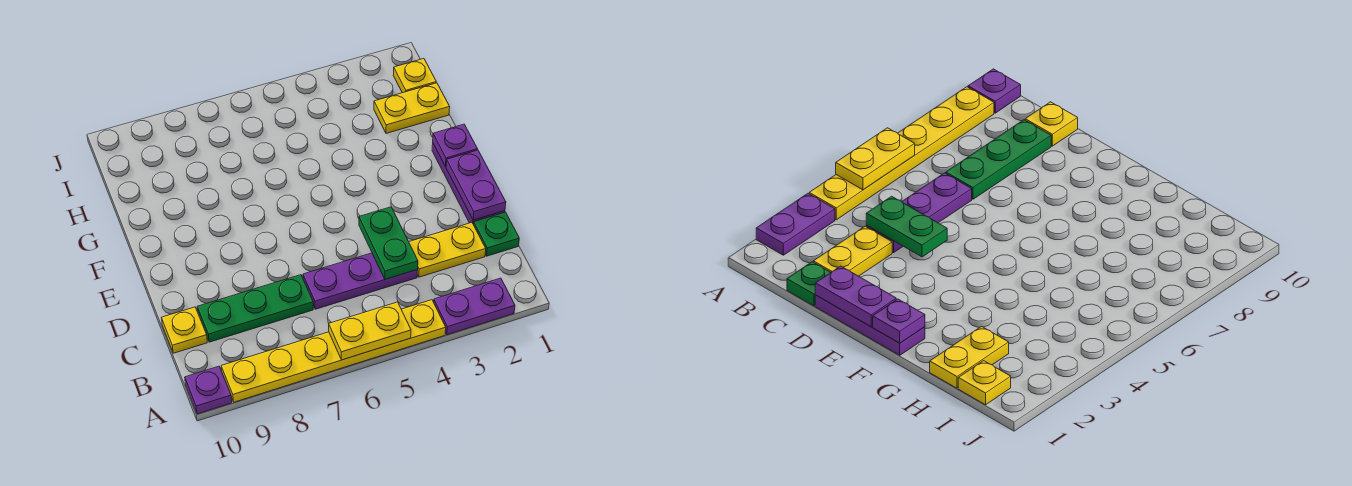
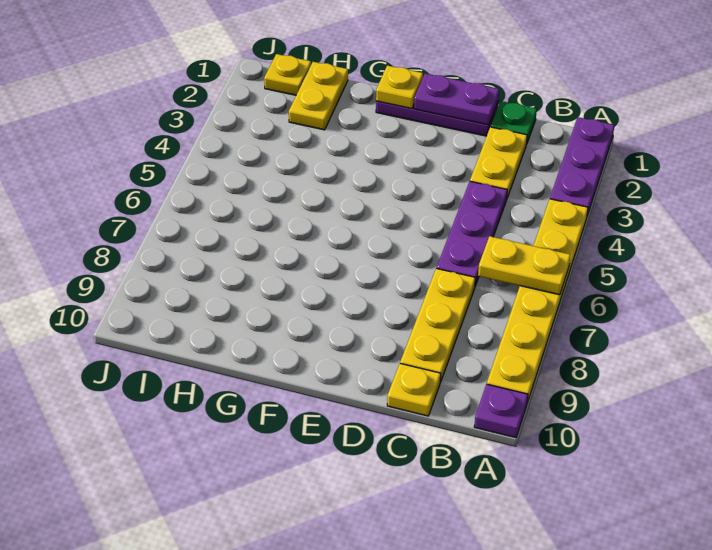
purple plate A2:A3 level 1 -> purple plate A1:A3 level 1
yellow plate A5:A6 level 2 -> yellow plate A6:B6 level 2
green plate C4:D4 level 2 -> none
green plate C7:C9 level 1 -> yellow plate C7:C9 level 1
purple plate F1 level 2 -> yellow plate F1 level 2

